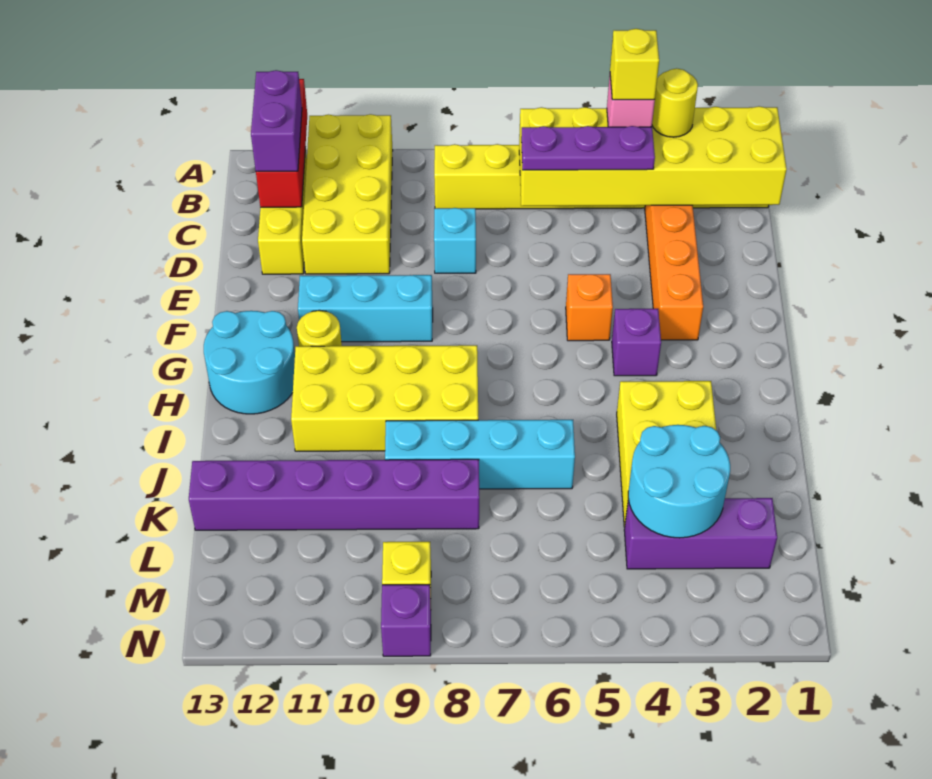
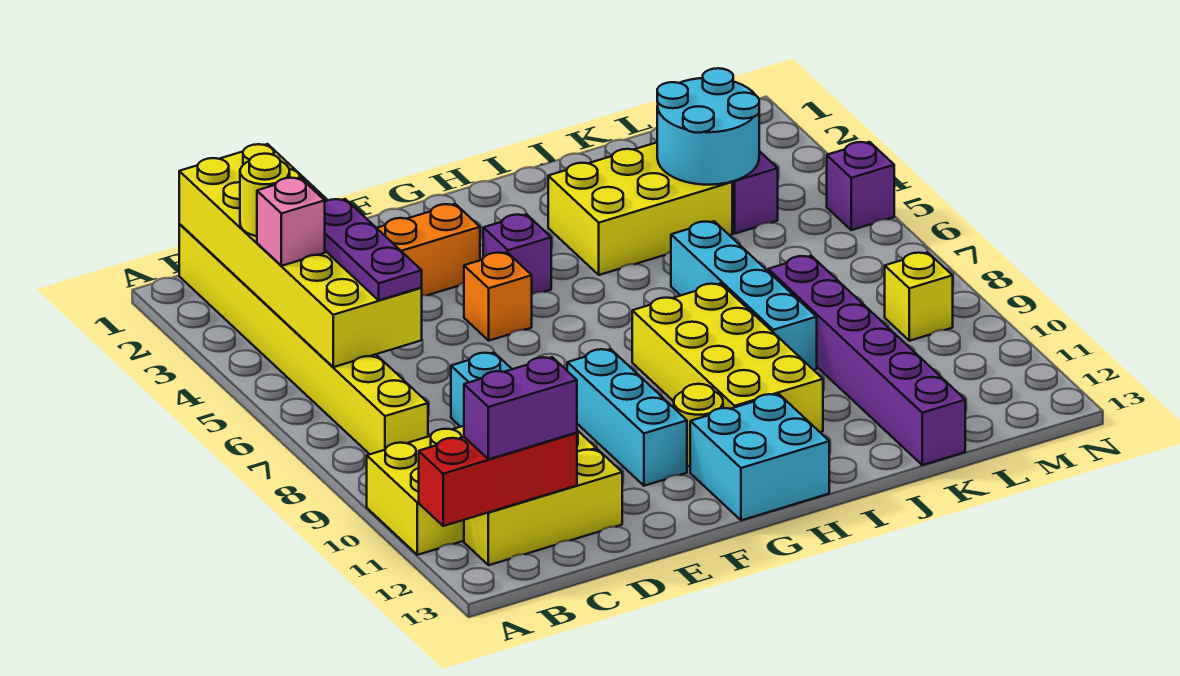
yellow brick B4 level 4 -> none
cyan round brick G12:H13 level 1 -> cyan brick G12:H13 level 1
purple brick N9 level 1 -> purple brick N5 level 1

